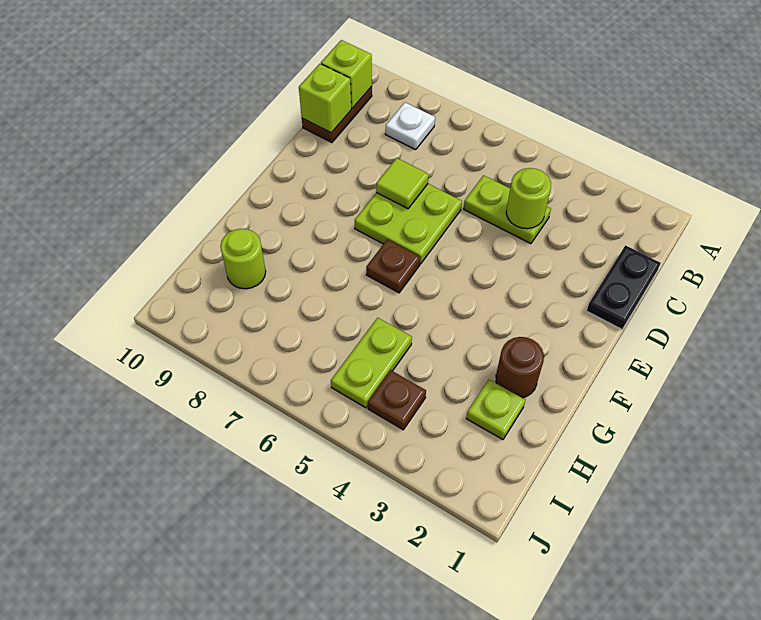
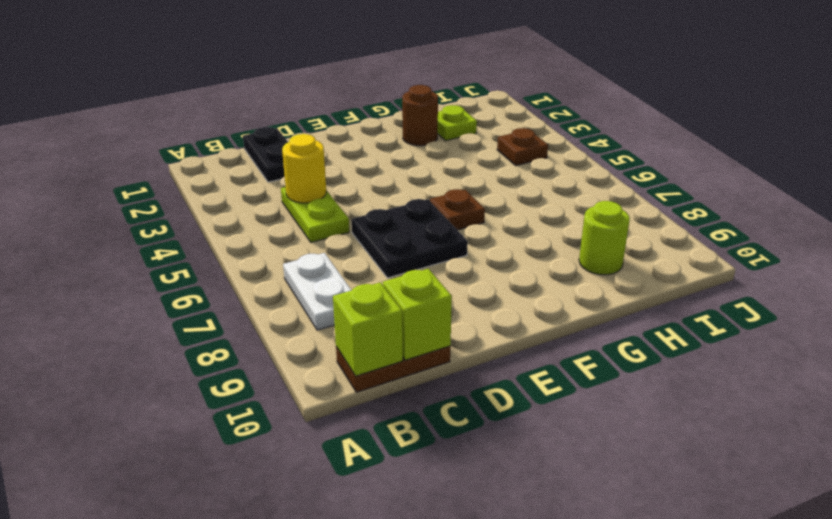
white plate B8 level 1 -> white plate B7:B8 level 1
black plate C1:D1 level 1 -> black plate C1:C2 level 1
lime round brick C4 level 2 -> yellow round brick C4 level 2
lime plate D6:E7 level 1 -> black plate D6:E7 level 1
lime tile D7 level 2 -> none
lime plate H5:I5 level 1 -> none

